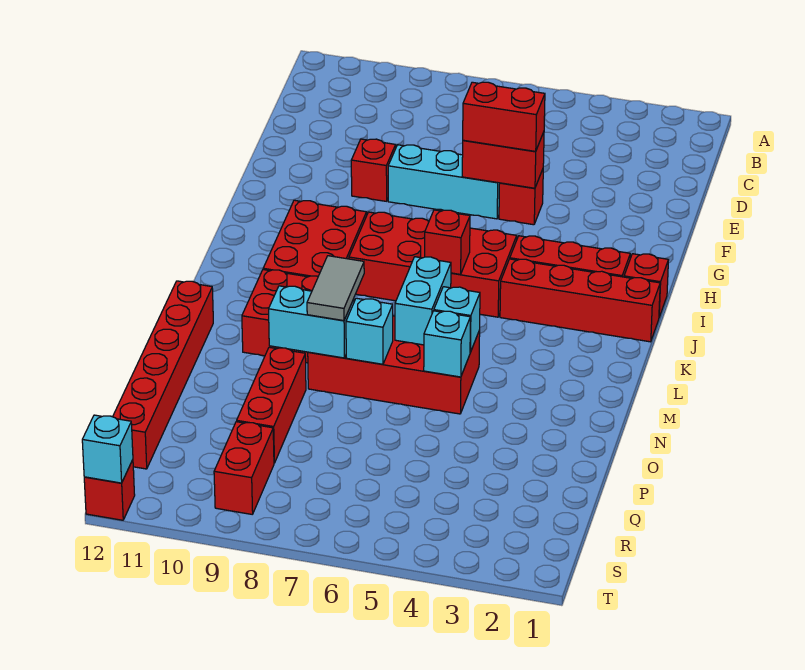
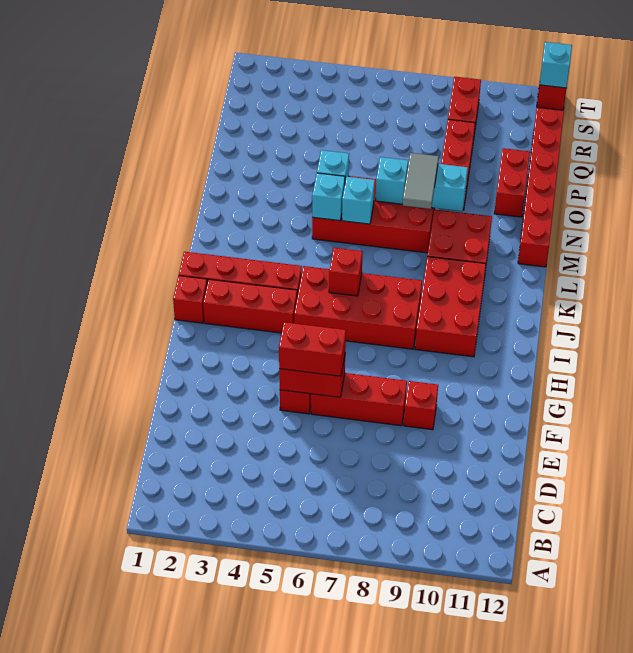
cyan brick F6:F8 level 1 -> red brick F6:F8 level 1
cyan brick L6:M6 level 2 -> cyan brick M6 level 2
none -> red brick O11:P11 level 1

